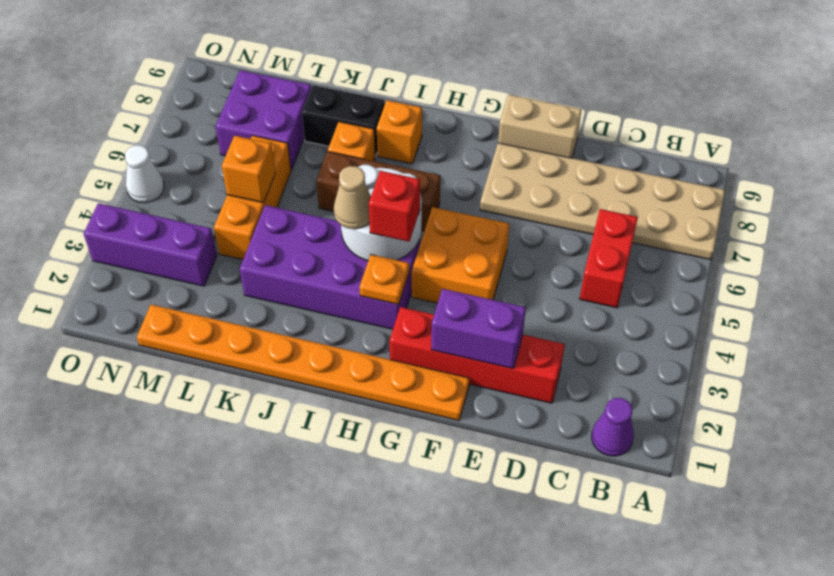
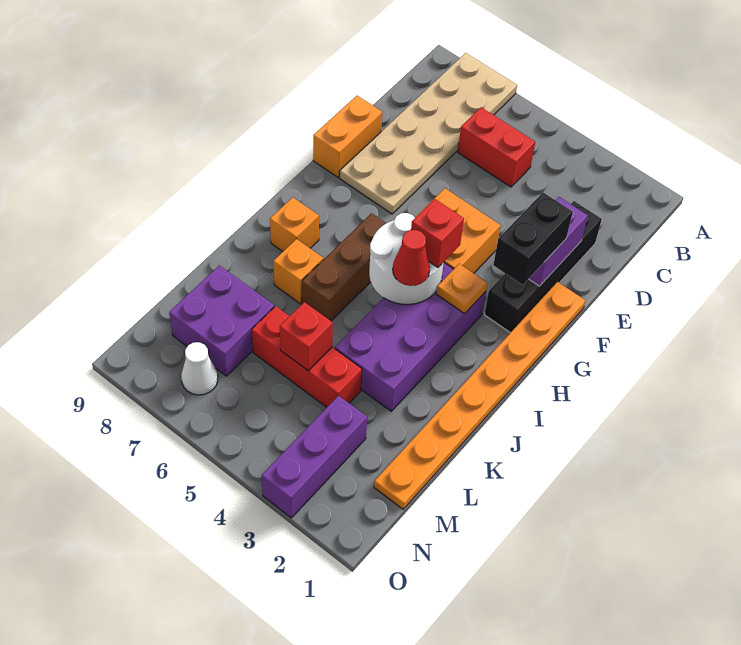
purple cone B1 level 1 -> none
red brick D2:G2 level 1 -> black brick D2:G2 level 1
tan brick E9:F9 level 1 -> orange brick E9:F9 level 1
tan cone I4 level 3 -> red cone I4 level 3
black brick J8:K8 level 1 -> black brick F2:G2 level 3
orange brick L4:L6 level 1 -> red brick L4:L6 level 1
orange brick L5 level 2 -> red brick L5 level 2
white cone O5 level 1 -> white cone N7 level 1

